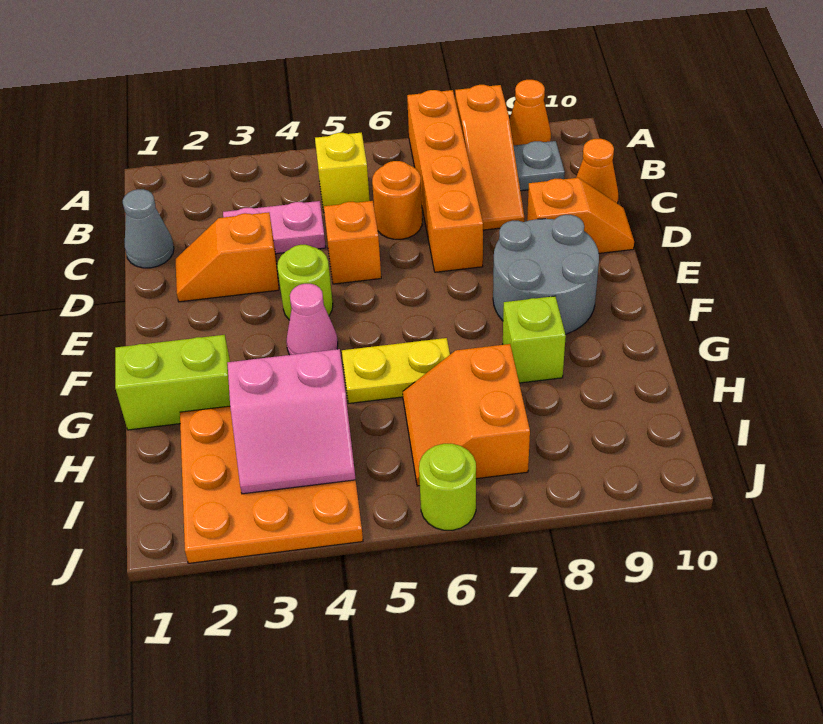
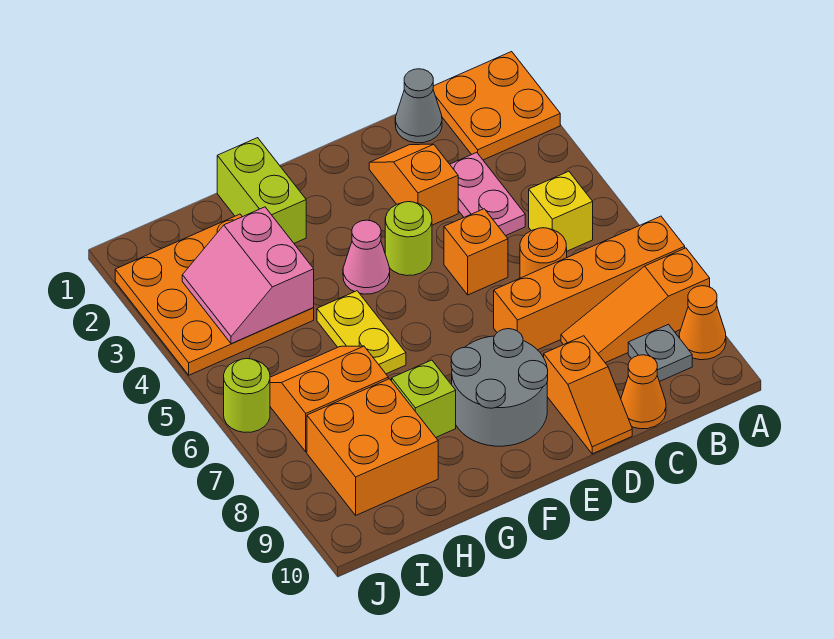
none -> orange plate A1:B2 level 1
none -> orange brick H8:I9 level 1

